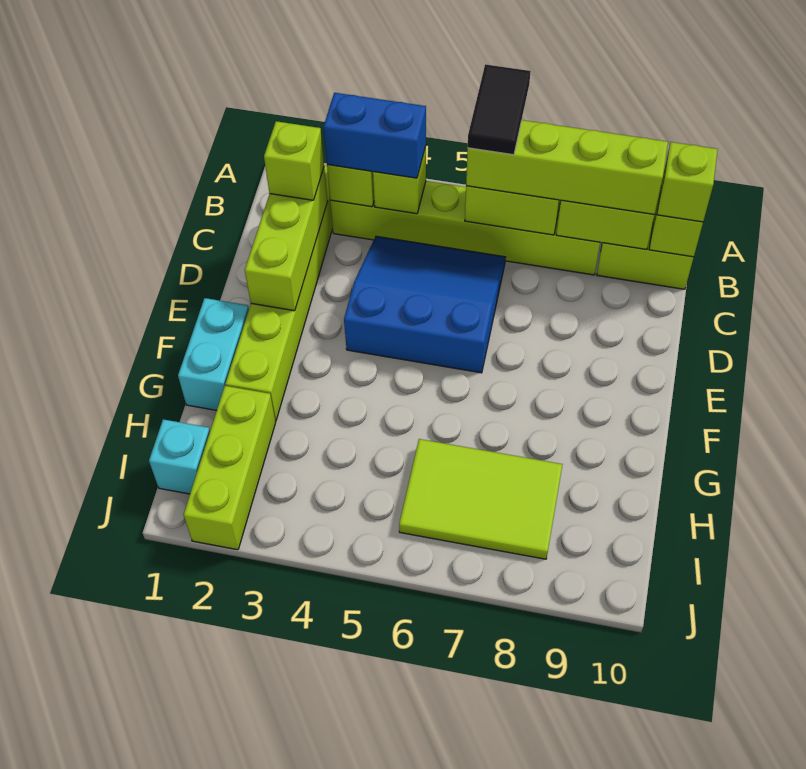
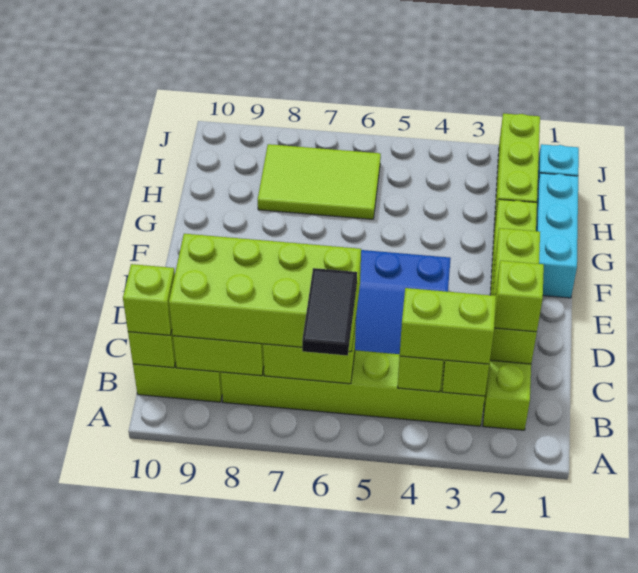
blue brick B3:B4 level 3 -> lime brick B3:B4 level 3
lime brick B6:B9 level 3 -> lime brick B6:C9 level 3
cyan brick F1:G1 level 1 -> cyan brick F1:H1 level 1

